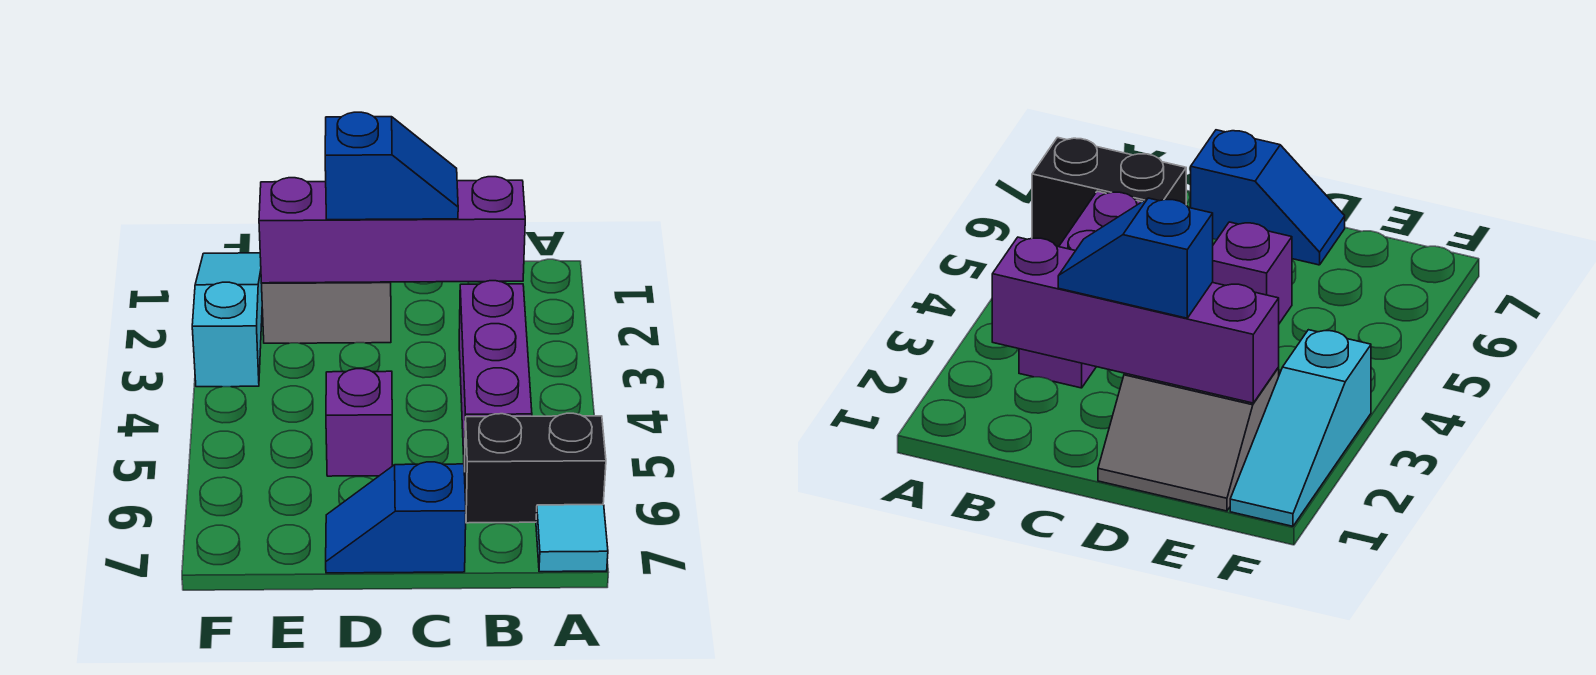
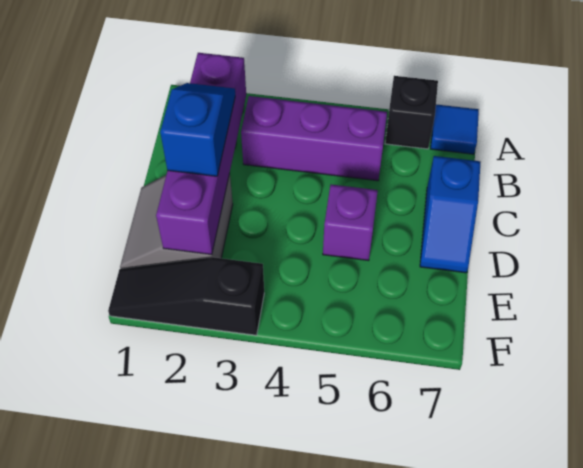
black brick A6:B6 level 1 -> black brick A6 level 1
cyan tile A7 level 1 -> blue tile A7 level 1
cyan slope F1:F3 level 1 top 3 -> black slope F1:F3 level 1 top 3

